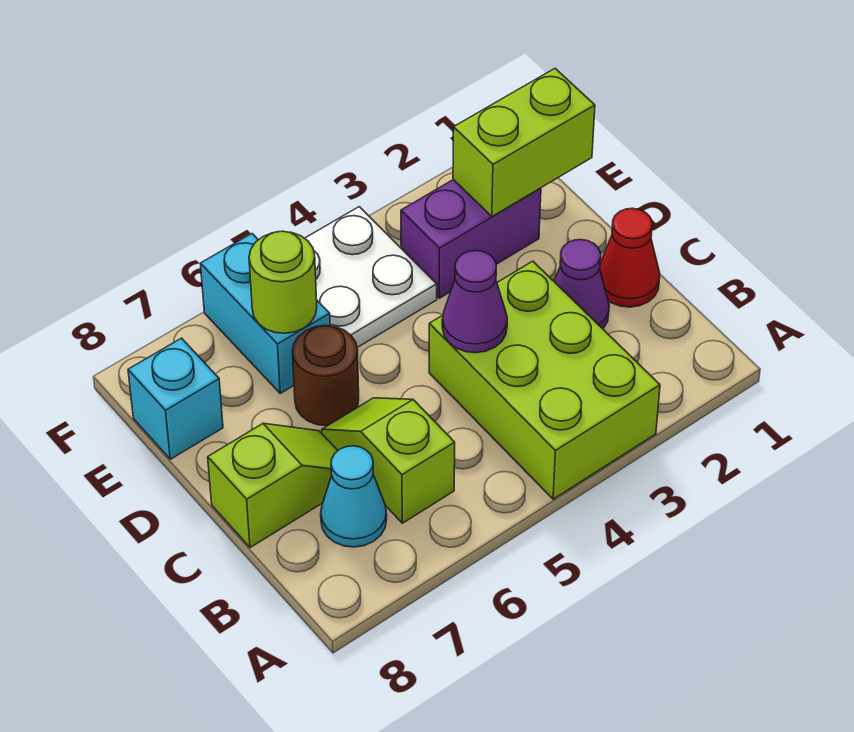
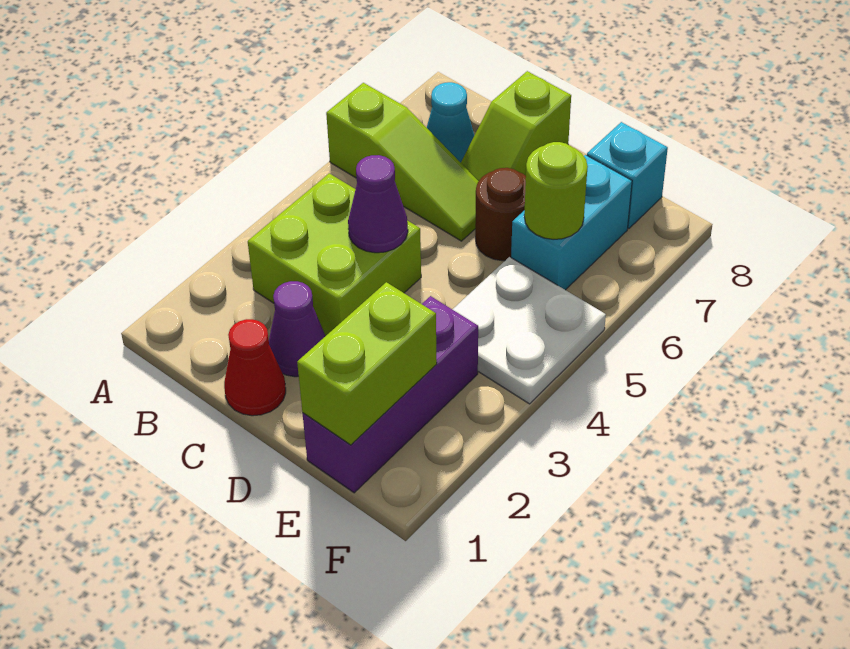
lime brick A3:C4 level 1 -> lime brick B3:C4 level 1
lime slope B6:C6 level 1 top B -> lime slope A6:C6 level 1 top A
purple brick E2:E3 level 1 -> purple brick E1:E3 level 1
cyan brick E6:F6 level 1 -> cyan brick E6:E7 level 1

